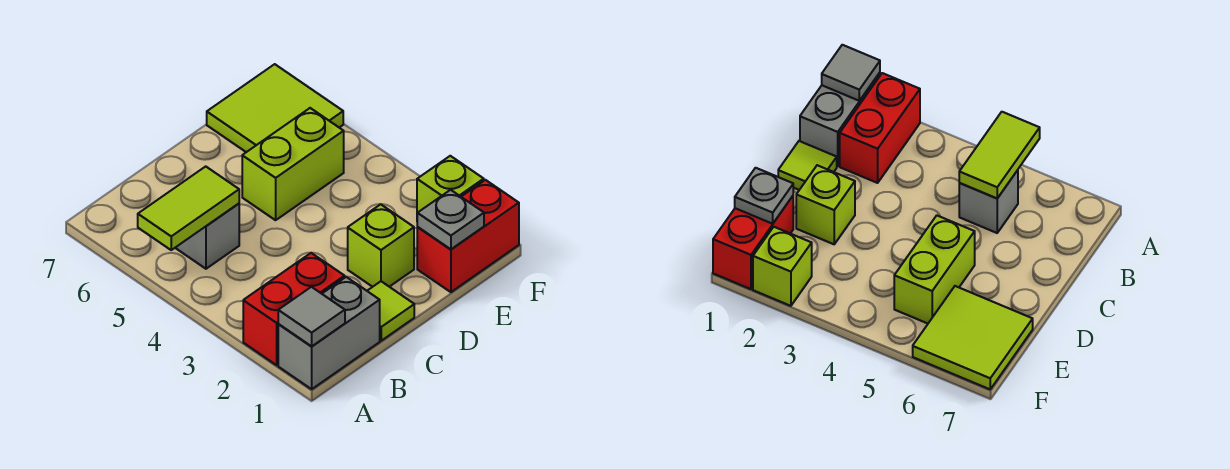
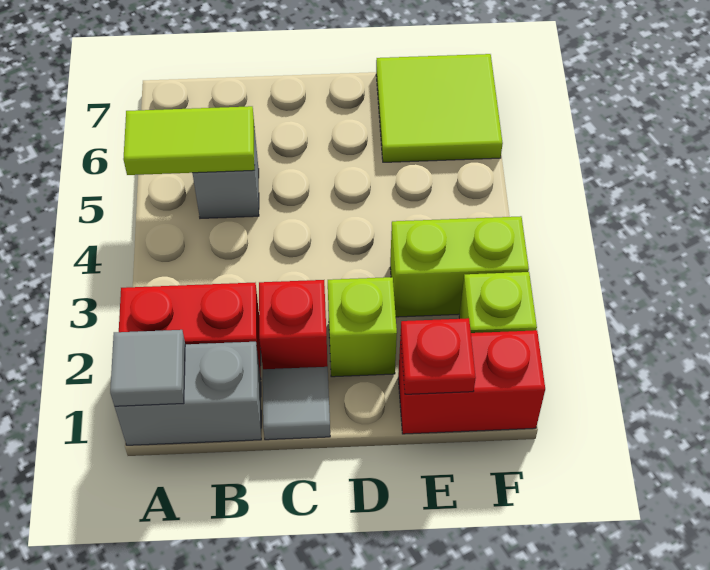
lime tile C1 level 1 -> grey tile C1 level 1
none -> red brick C2 level 1
lime brick D5:E5 level 1 -> lime brick E3:F3 level 1
grey plate E1 level 2 -> red plate E1 level 2

